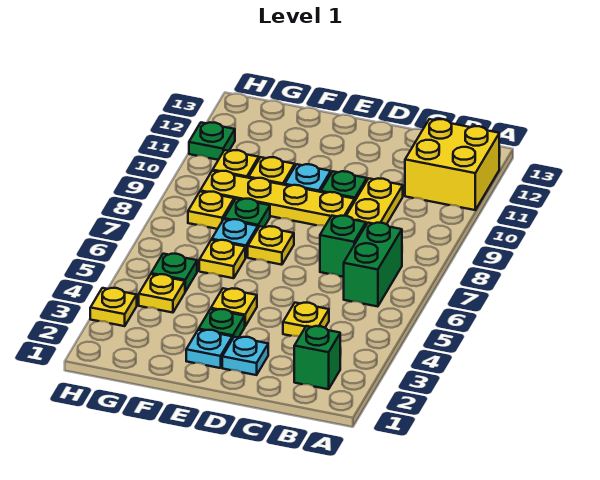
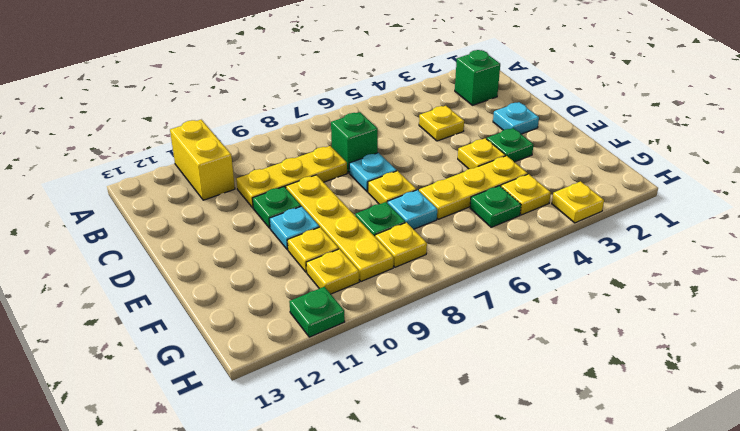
yellow brick A11:B12 level 1 -> yellow brick A11:B11 level 1
green brick B6:B7 level 1 -> none
cyan plate E2 level 1 -> cyan plate D7 level 1
yellow plate F6 level 1 -> yellow plate F4:F6 level 1

